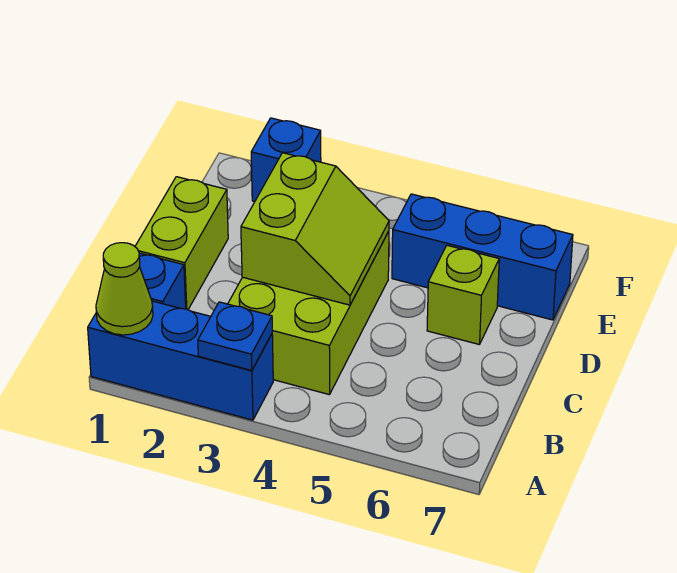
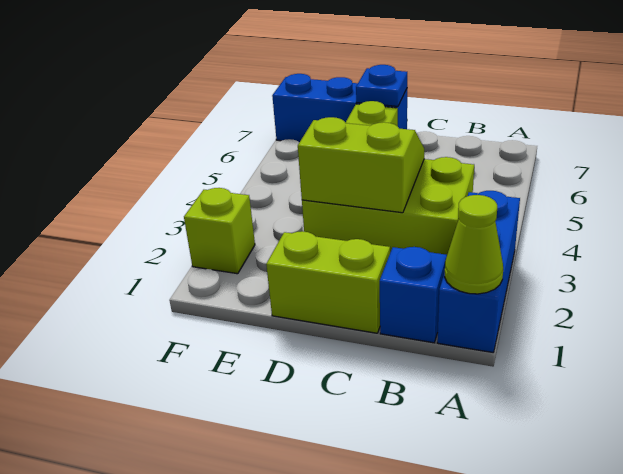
blue plate A3 level 2 -> blue plate D7 level 2
blue brick E5:E7 level 1 -> blue brick D7:F7 level 1
blue brick F2 level 1 -> lime brick F2 level 1

